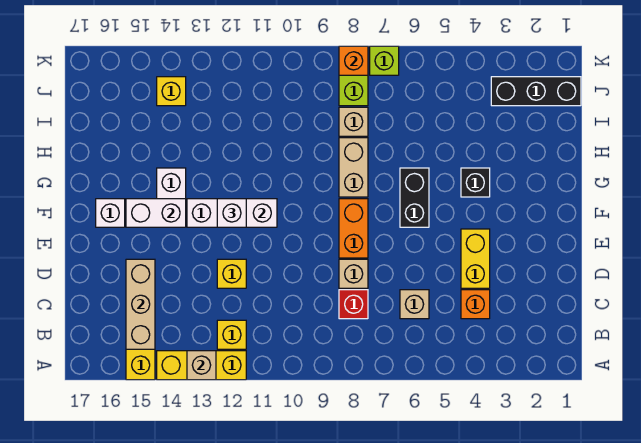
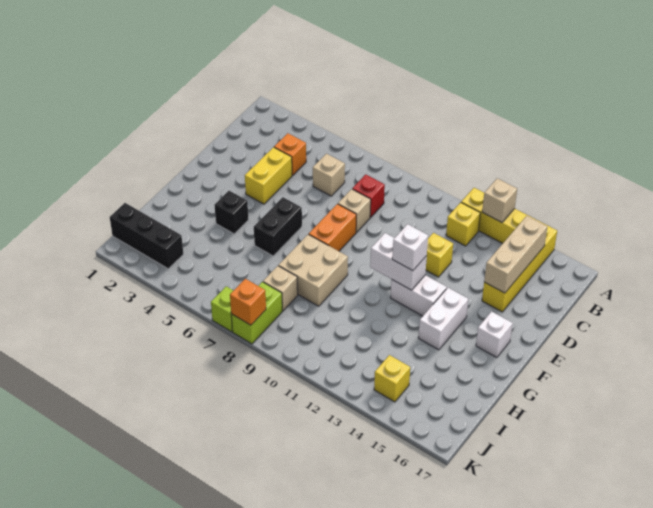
white brick F14:F15 level 2 -> none
tan brick G8:H8 level 1 -> tan brick G8:H9 level 1

